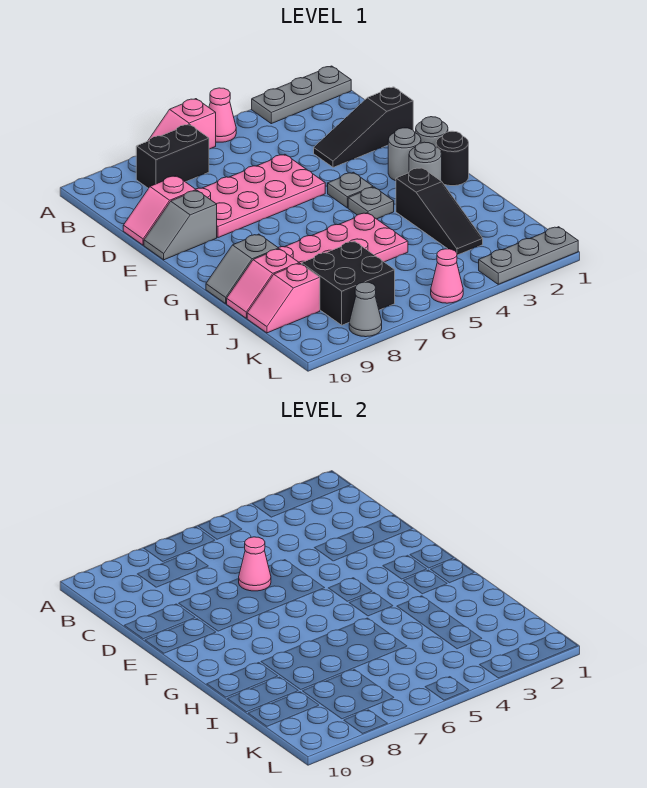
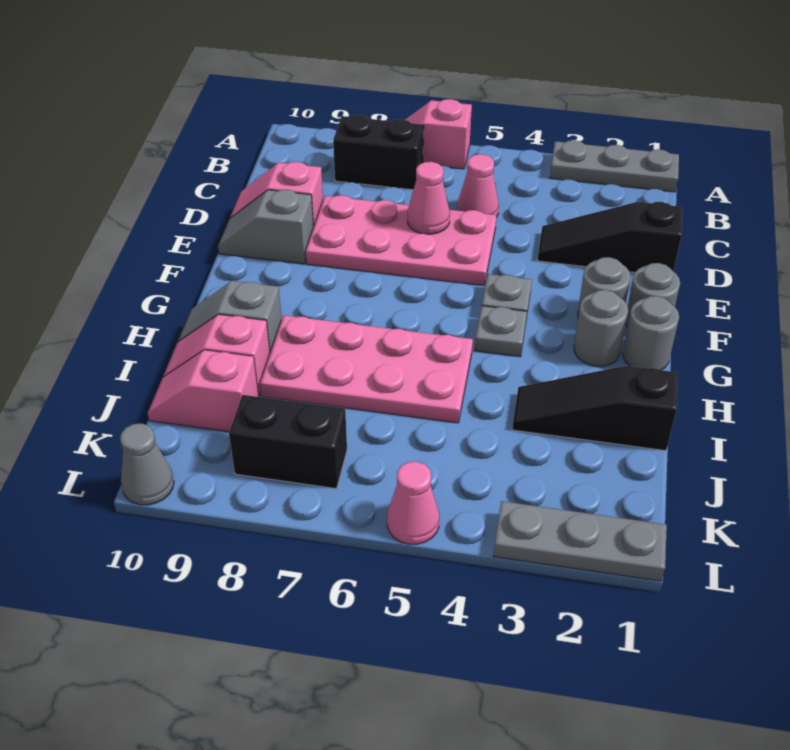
pink cone A5 level 1 -> pink cone C5 level 1
black round brick G1 level 1 -> grey round brick G1 level 1
black slope H3:J3 level 1 top H -> black slope I1:I3 level 1 top 1
black brick J7:K8 level 1 -> black brick K7:K8 level 1
grey cone L8 level 1 -> grey cone L10 level 1

